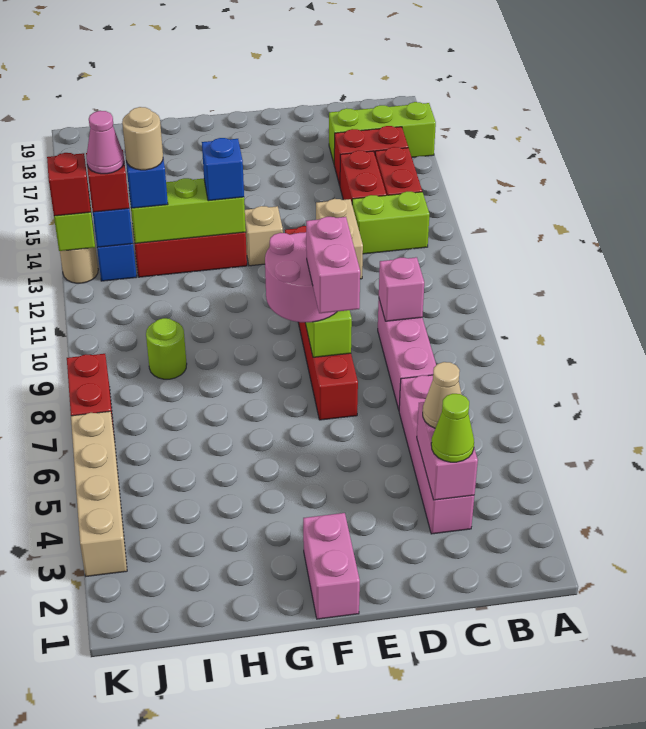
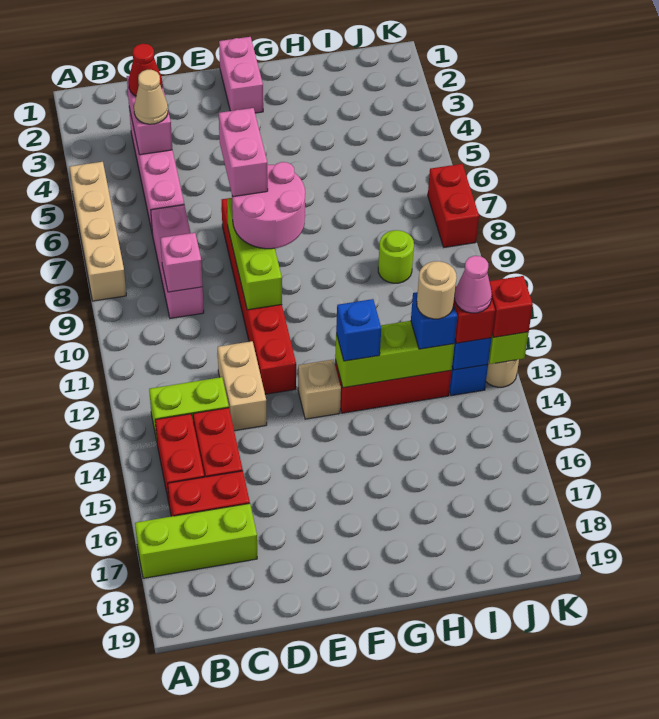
lime cone C3 level 3 -> red cone C3 level 3
tan brick K3:K6 level 1 -> tan brick A5:A8 level 1

